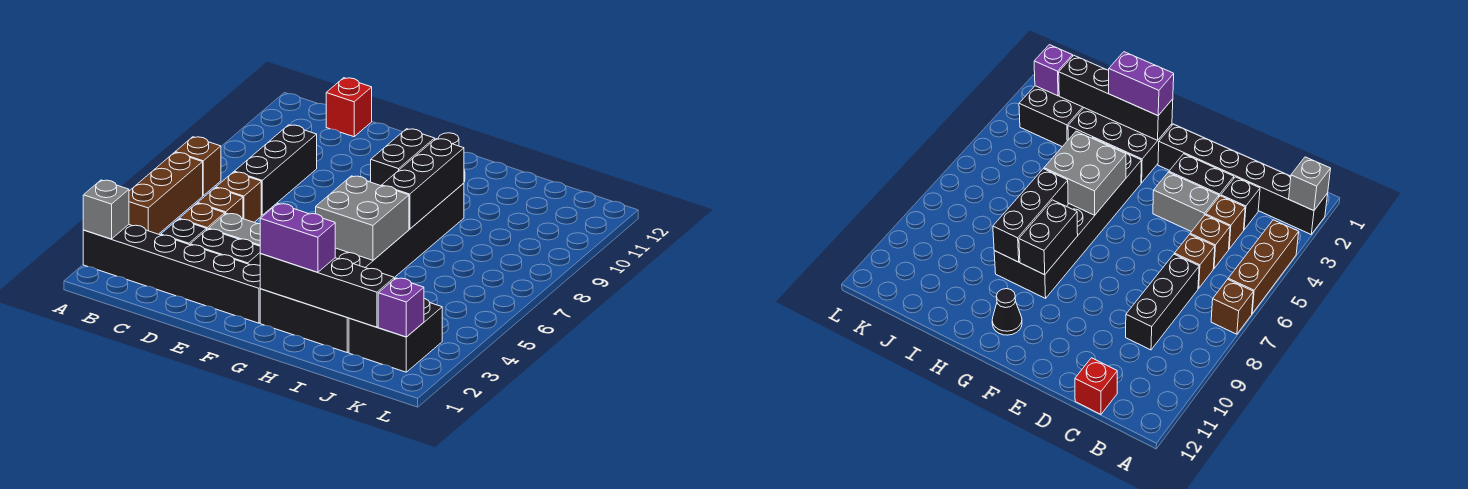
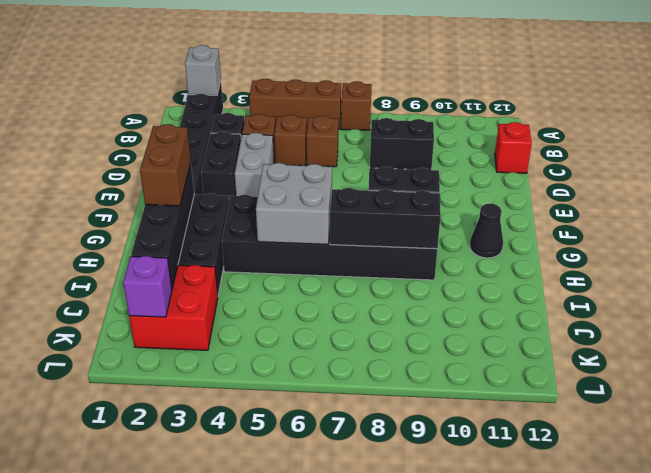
black brick C7:C9 level 1 -> black brick C8:C9 level 1
purple brick G2:H2 level 3 -> brown brick G2:H2 level 3
black brick J2:K3 level 1 -> red brick J2:K3 level 1

